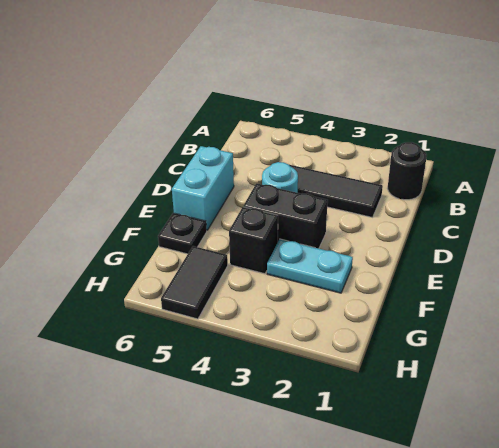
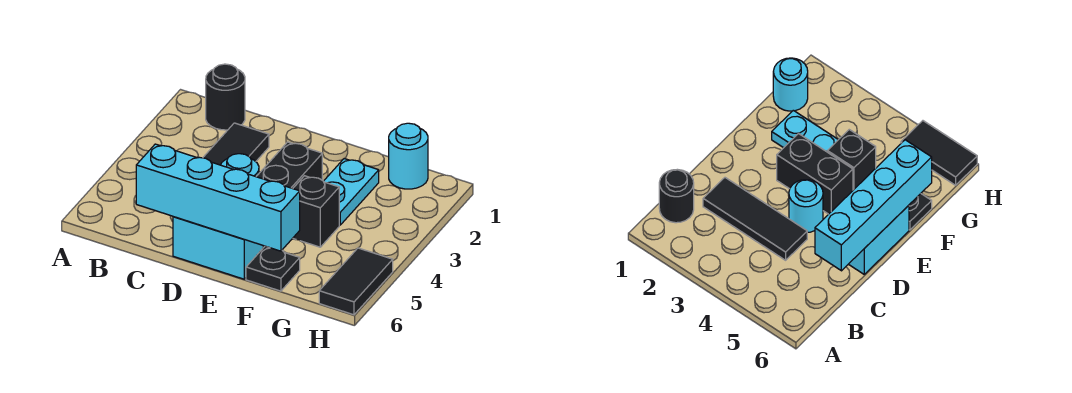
none -> cyan brick C6:F6 level 2
none -> cyan round brick G1 level 1
black tile G5:H5 level 1 -> black tile H5:H6 level 1

